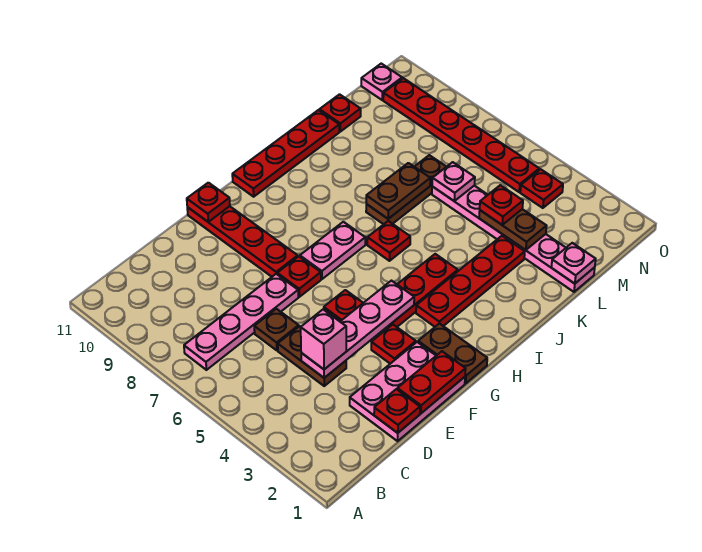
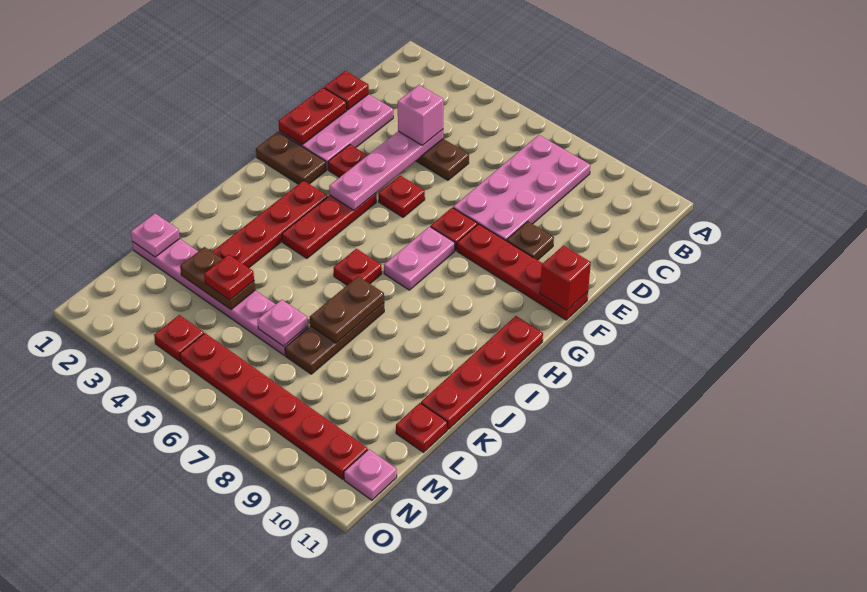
pink plate B7:E7 level 1 -> pink plate B7:E8 level 1
brown plate D6 level 1 -> brown plate E9 level 1
red plate F11 level 2 -> red brick F11 level 2

